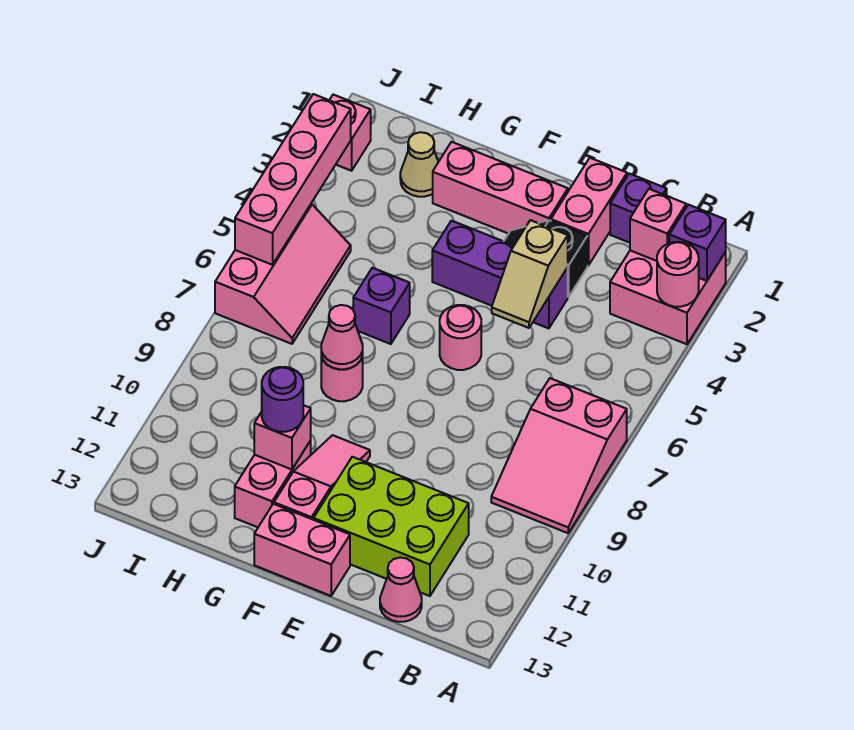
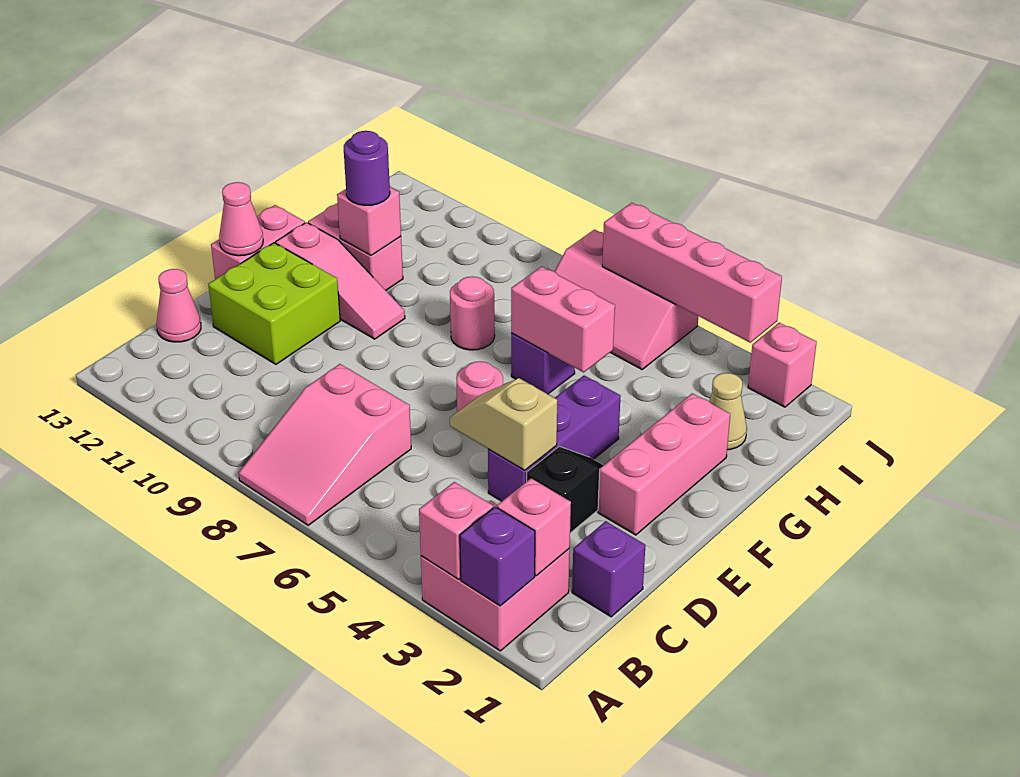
pink round brick A3 level 2 -> pink brick A3 level 2
pink slope A7:B9 level 1 top 7 -> pink slope A7:C8 level 1 top C
lime brick C11:E12 level 1 -> lime brick D11:E12 level 1
pink brick D1:D2 level 1 -> pink brick G5:G6 level 2
pink cone G8 level 2 -> pink cone E13 level 2

